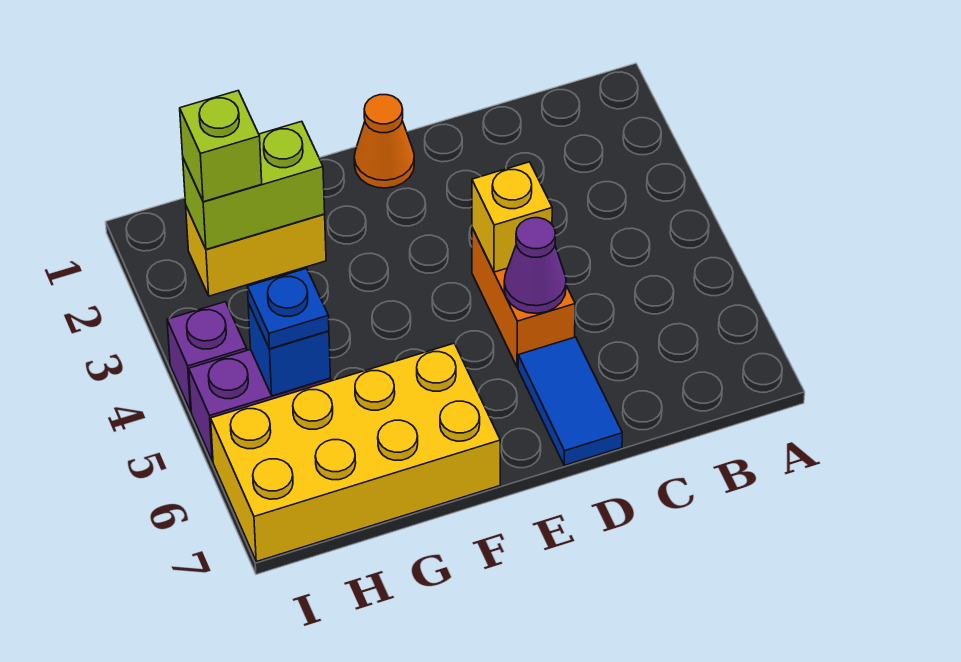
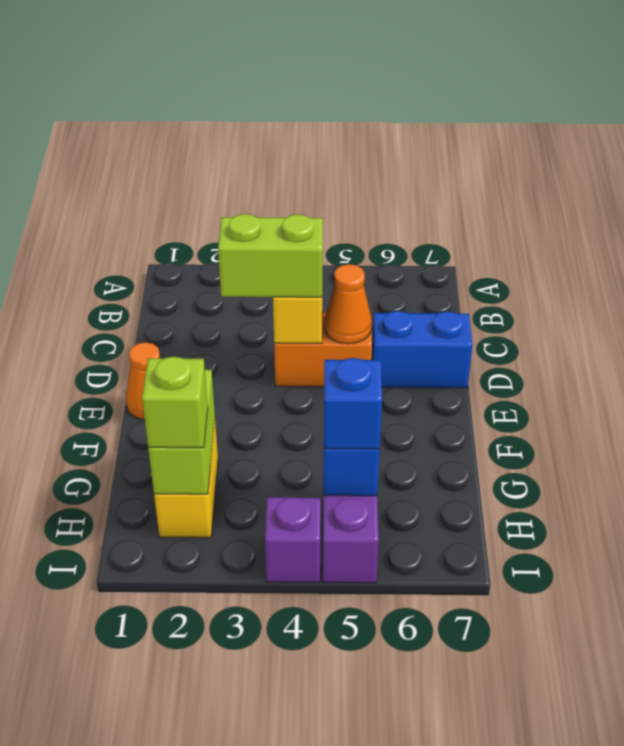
none -> lime brick D3:D4 level 3
purple cone D5 level 2 -> orange cone D5 level 2
blue tile D6:D7 level 1 -> blue brick D6:D7 level 1
yellow brick F6:I7 level 1 -> none
blue plate H5 level 3 -> blue brick H5 level 3

